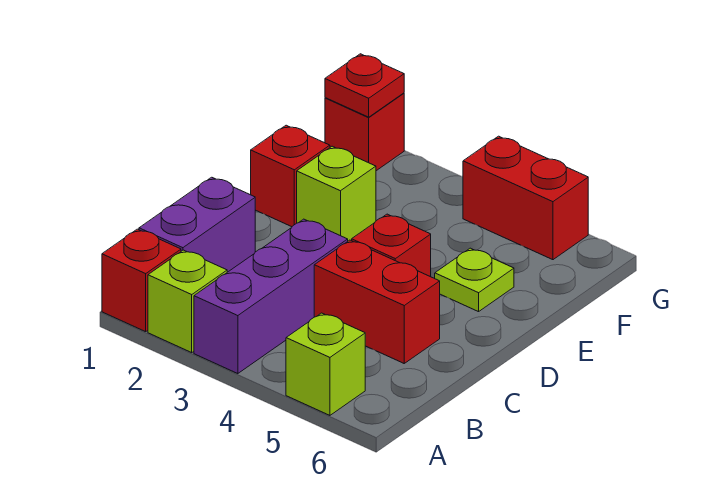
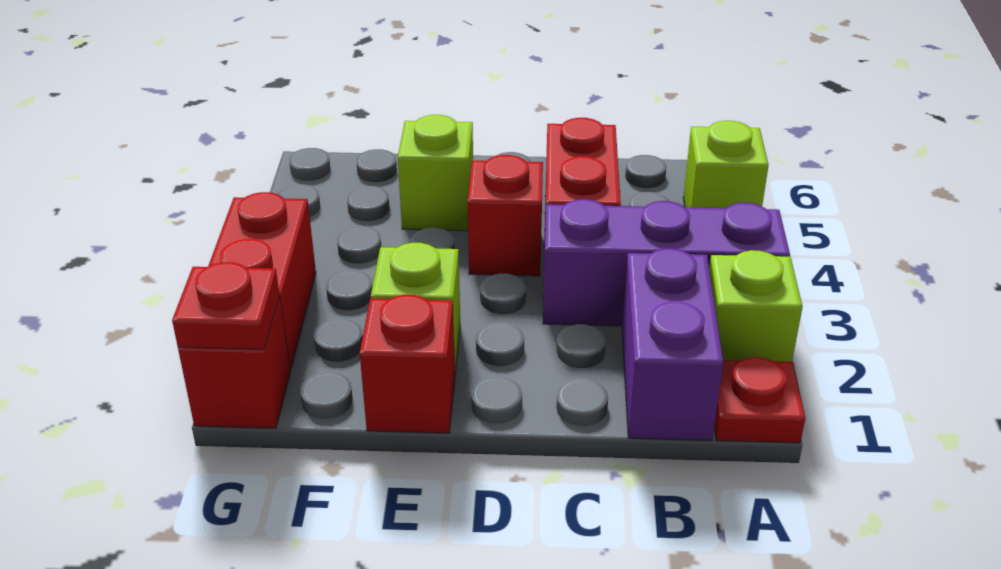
red brick A1 level 1 -> red plate A1 level 1
purple brick B1:C1 level 1 -> purple brick B1:B2 level 1
lime plate E5 level 1 -> lime brick E5 level 1
red brick G4:G5 level 1 -> red brick G2:G3 level 1

